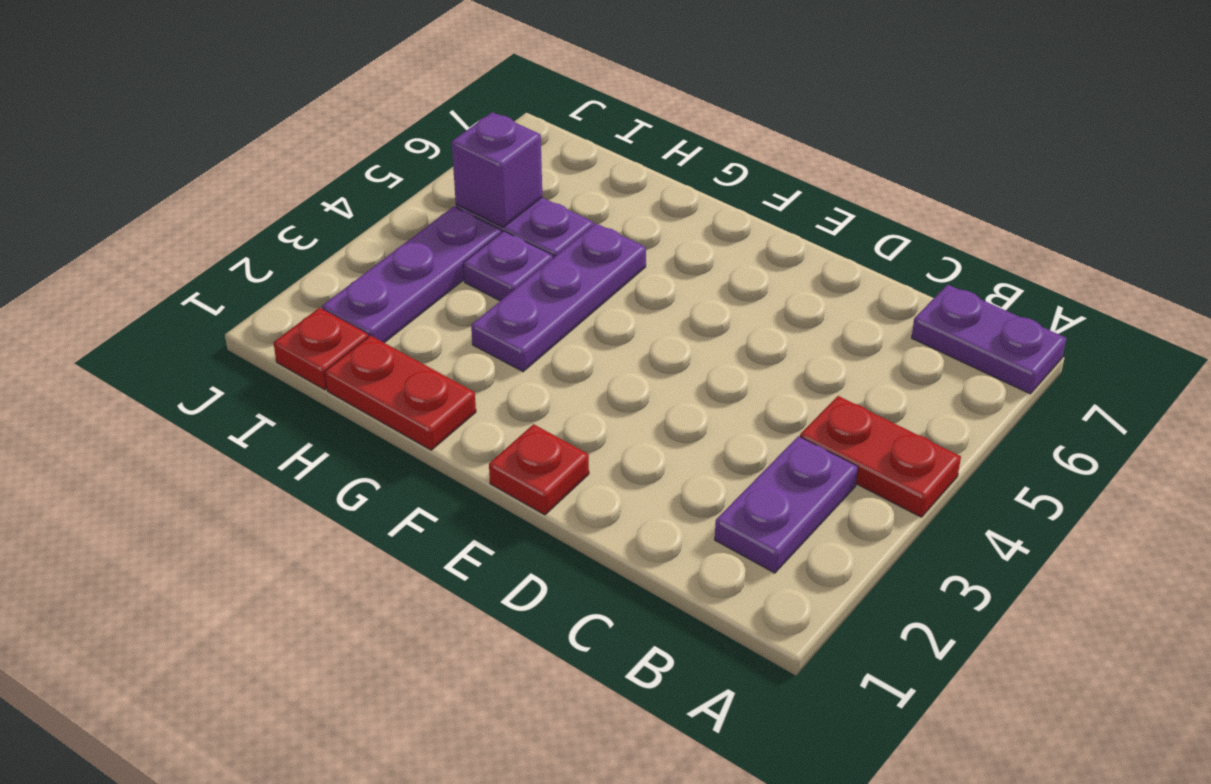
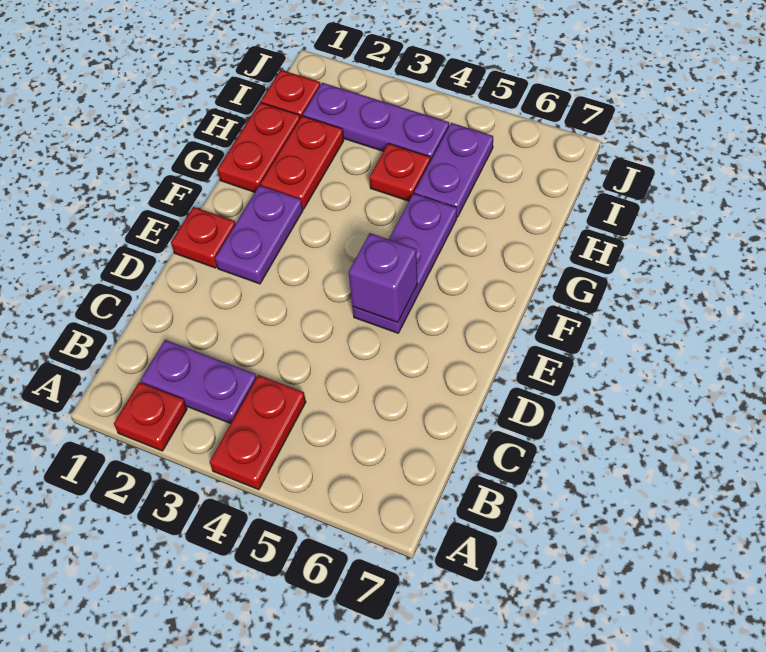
none -> red plate A2 level 1
purple plate A7:B7 level 1 -> purple plate E2:F2 level 1
none -> red plate G2:H2 level 1
purple plate G3:G5 level 1 -> purple plate E5:G5 level 1
purple plate H4 level 1 -> red plate H4 level 1
purple brick I5 level 2 -> purple brick E5 level 2

